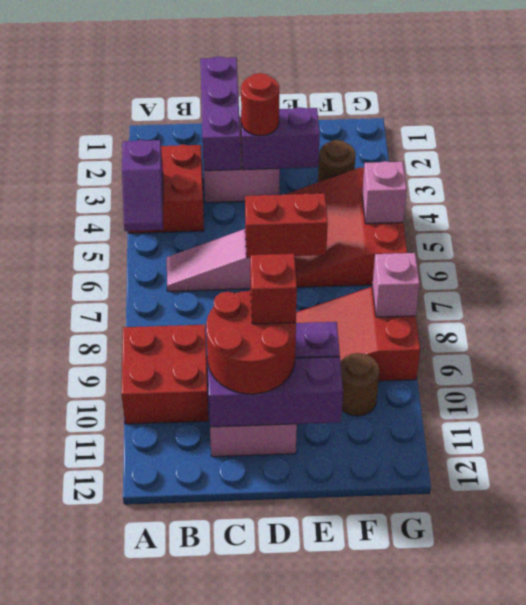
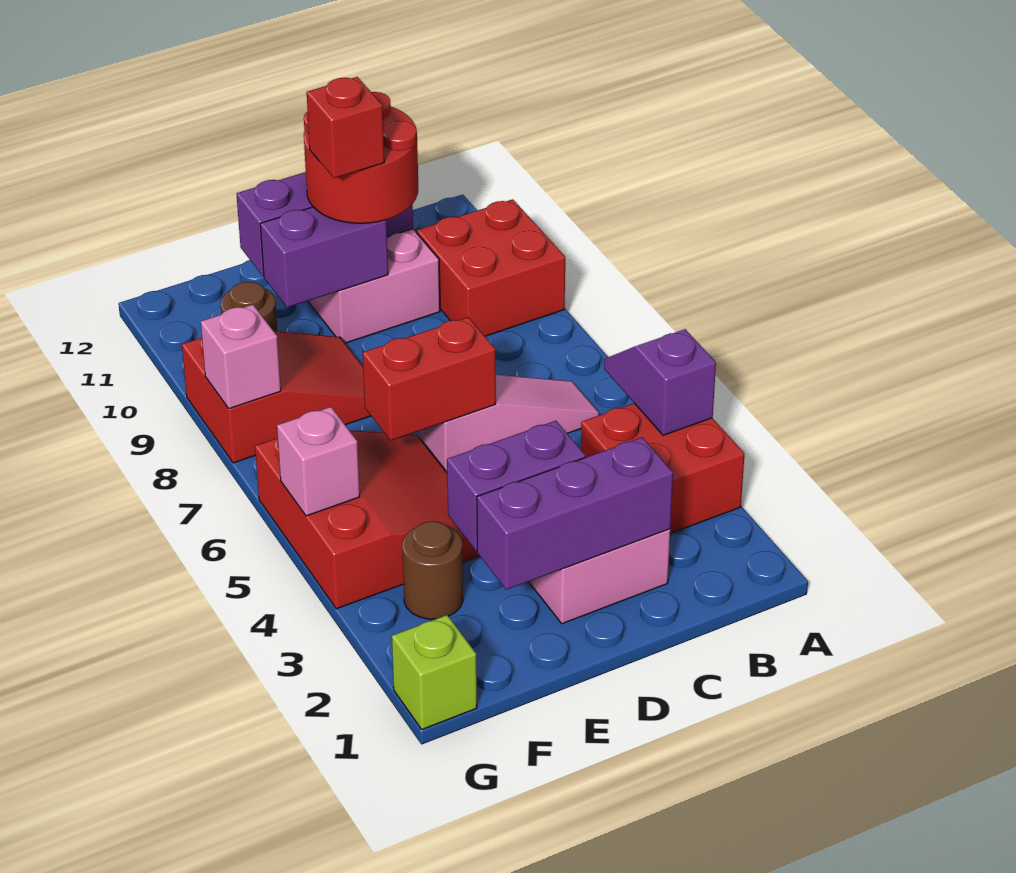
purple brick C1:C3 level 2 -> purple brick C2:E2 level 2
red round brick D3 level 3 -> none
none -> lime brick G1 level 1

